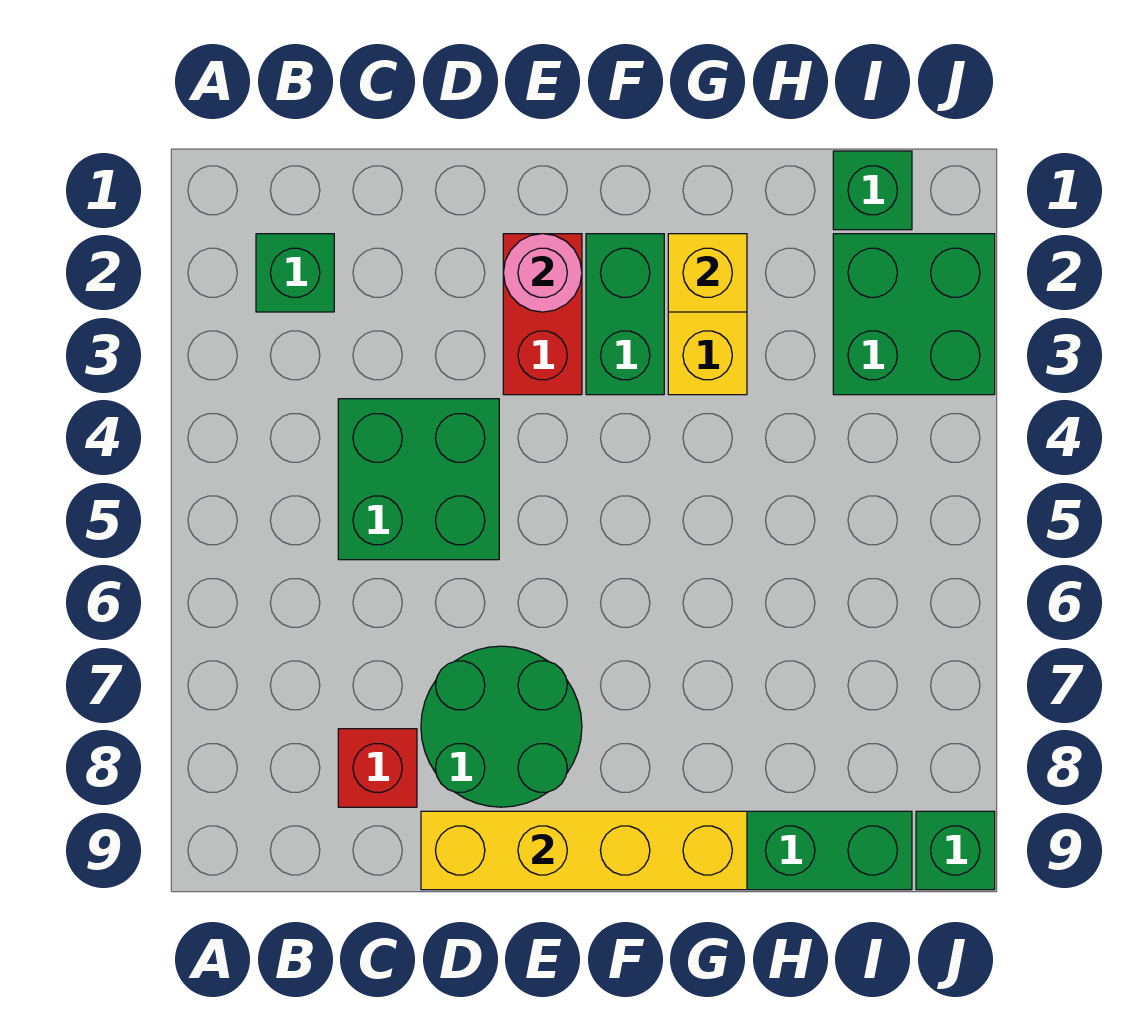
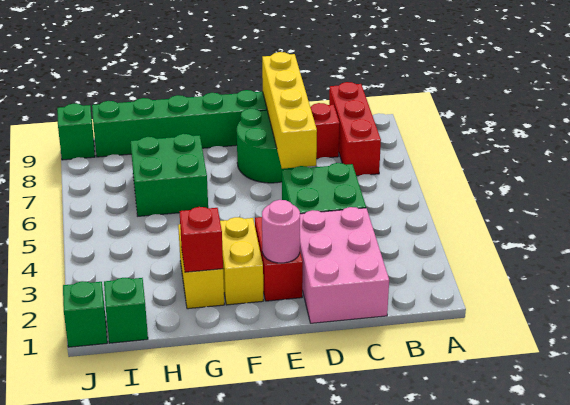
green brick B2 level 1 -> green brick J1 level 1
none -> red brick B7:B9 level 1
none -> pink brick C1:D3 level 1
yellow brick D9:G9 level 2 -> yellow brick D6:D9 level 2
green brick F2:F3 level 1 -> yellow brick F2:F3 level 1
yellow brick G2 level 2 -> red brick G2 level 2
green brick I2:J3 level 1 -> green brick G6:H7 level 1

